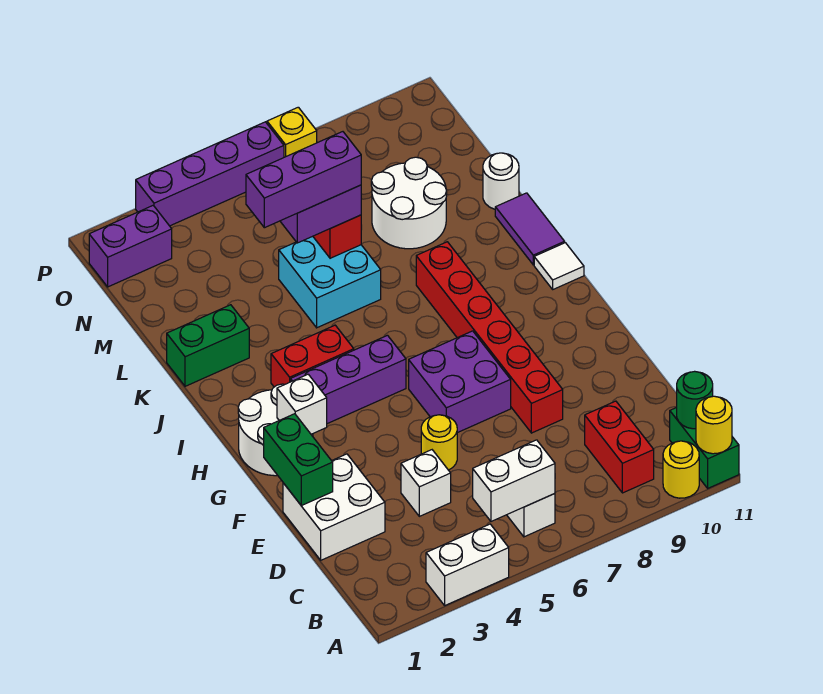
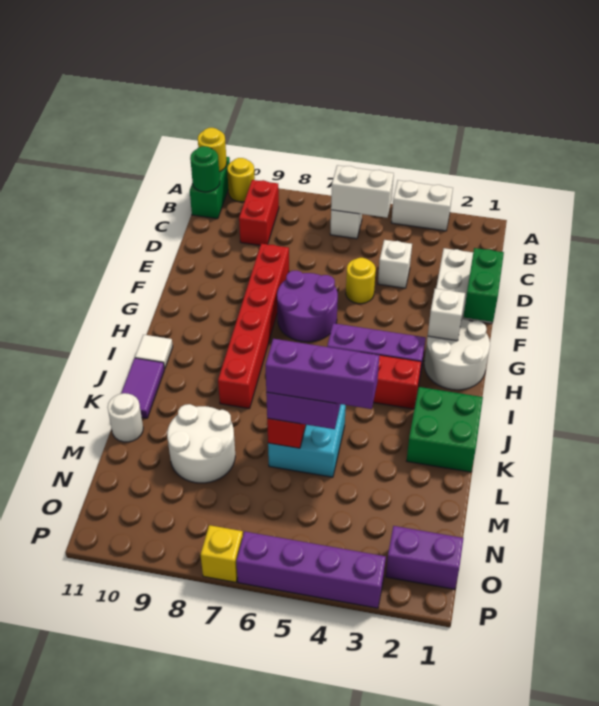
purple brick F6:G7 level 1 -> purple round brick F6:G7 level 1
green brick K1:K2 level 1 -> green brick J1:K2 level 1

